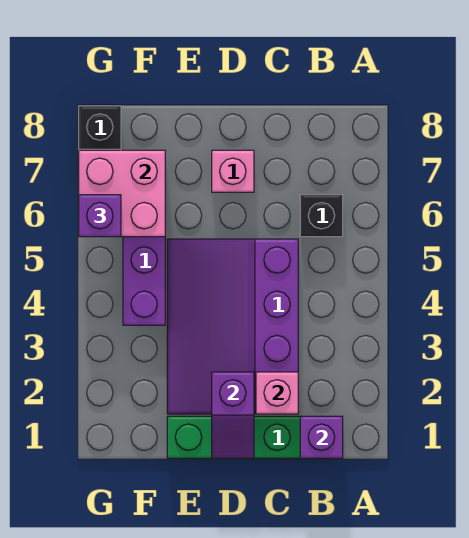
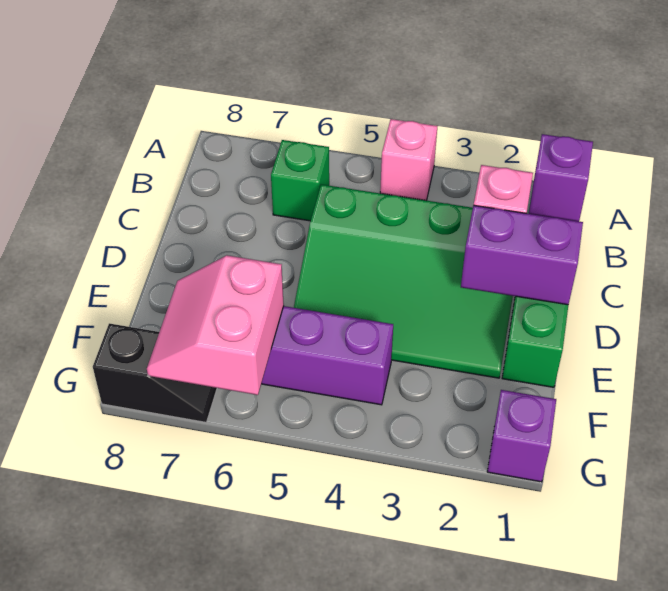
black brick B6 level 1 -> green brick B6 level 1
purple slope C2:E5 level 1 top C -> green slope C2:E5 level 1 top C
purple slope D1:D2 level 2 top 2 -> purple brick D1:D2 level 2
pink brick D7 level 1 -> pink brick A4 level 1
pink brick F6:G7 level 2 -> pink slope F6:G7 level 2 top 6
purple brick G6 level 3 -> purple brick G1 level 1

